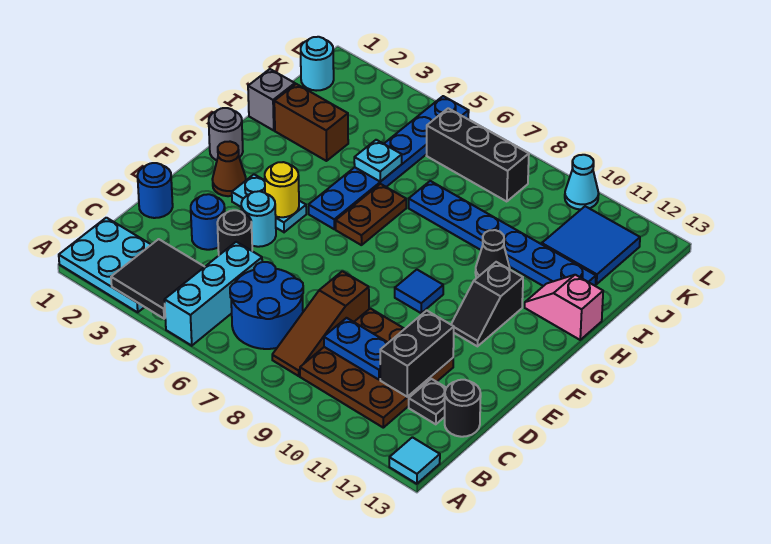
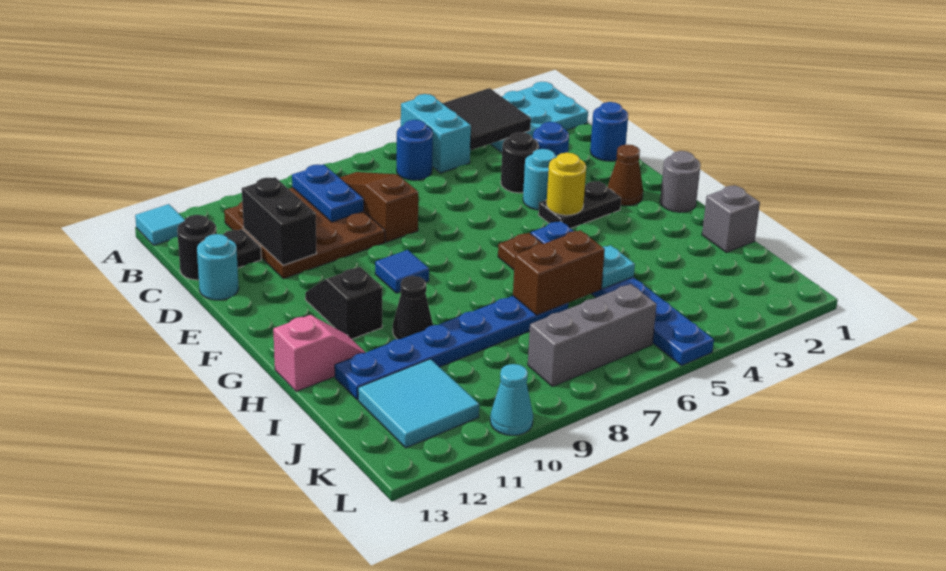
cyan brick A5:C5 level 1 -> cyan brick A5:B5 level 1
blue round brick B6:C7 level 1 -> blue round brick B6 level 1
blue plate C9:C10 level 2 -> blue plate B9:C9 level 2
cyan plate F3:F4 level 1 -> black plate F3:F4 level 1
brown brick I2:I3 level 1 -> brown brick I6:I7 level 2
blue tile J11:K12 level 1 -> cyan tile J11:K12 level 1
cyan round brick K1 level 1 -> cyan round brick D13 level 1
black brick K6:K8 level 1 -> grey brick K6:K8 level 1

